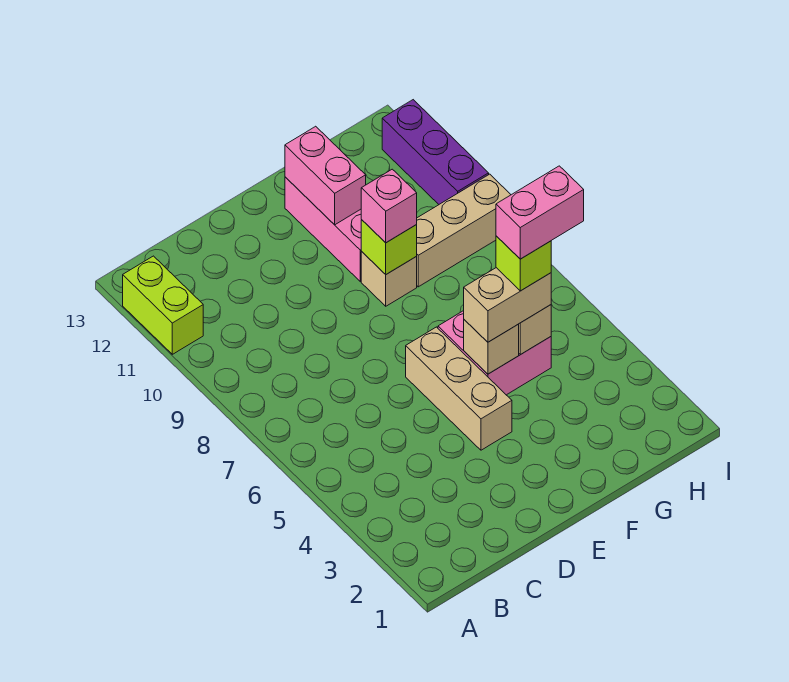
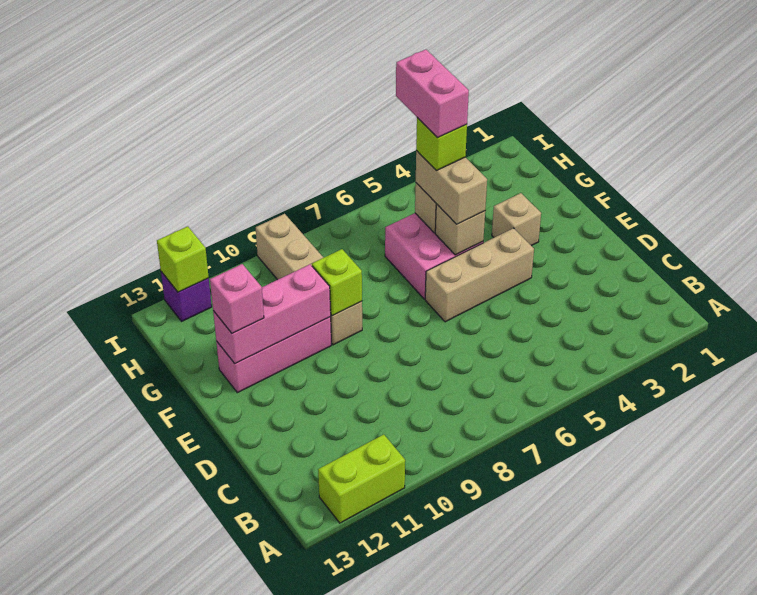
none -> tan brick F3 level 1
pink brick F9 level 3 -> pink brick F12 level 3
pink brick F11:F12 level 2 -> pink brick F10:F12 level 2
purple brick I10:I12 level 1 -> purple brick I12 level 1
none -> lime brick I12 level 2

